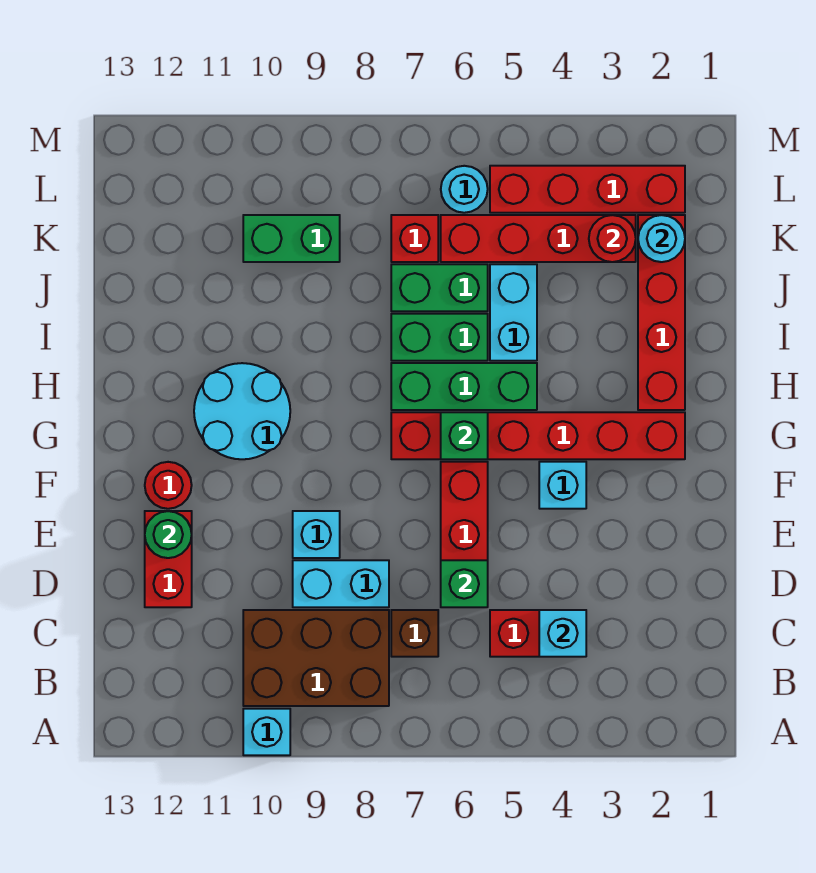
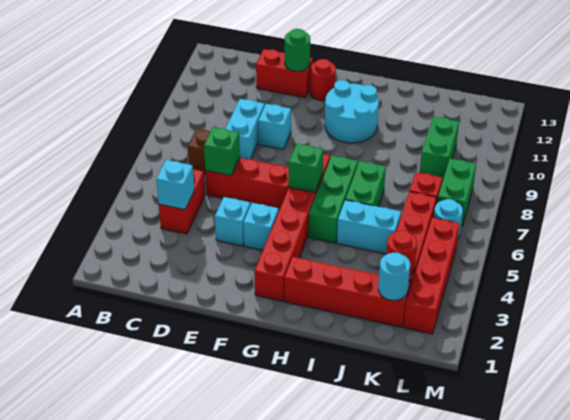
cyan brick A10 level 1 -> cyan brick E4 level 1
brown brick B8:C10 level 1 -> none
green brick J6:J7 level 1 -> green brick L7:L8 level 1

